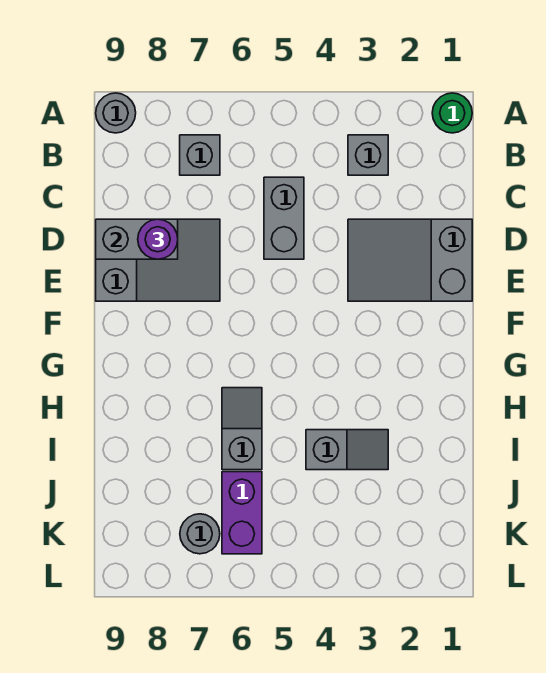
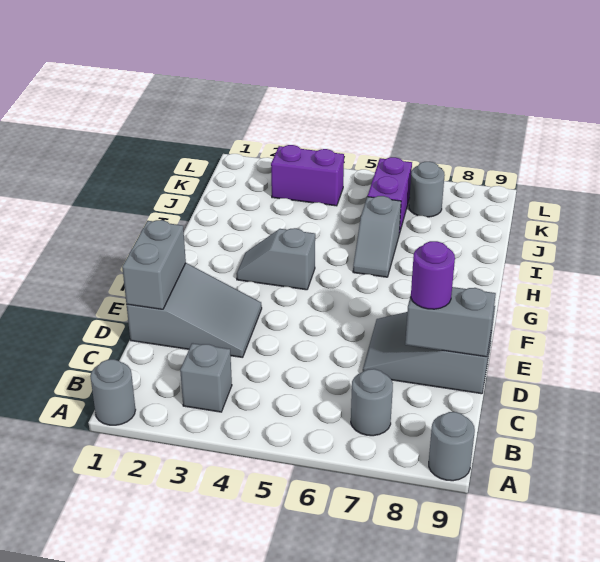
green round brick A1 level 1 -> grey round brick A1 level 1
grey brick B7 level 1 -> grey round brick B7 level 1
grey brick C5:D5 level 1 -> grey brick D1:E1 level 2
grey slope I3:I4 level 1 top 4 -> grey slope G3:G4 level 1 top 4
none -> purple brick K3:K4 level 1

